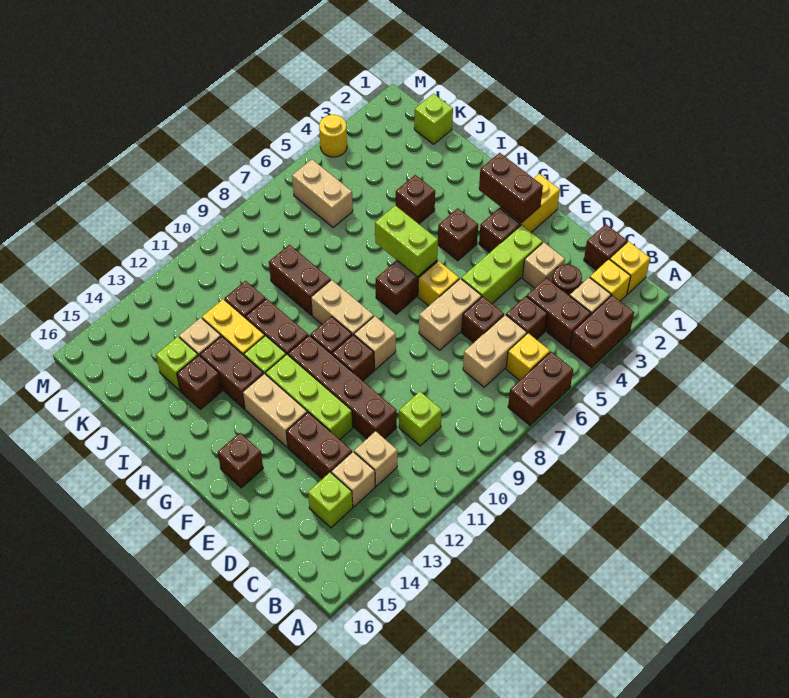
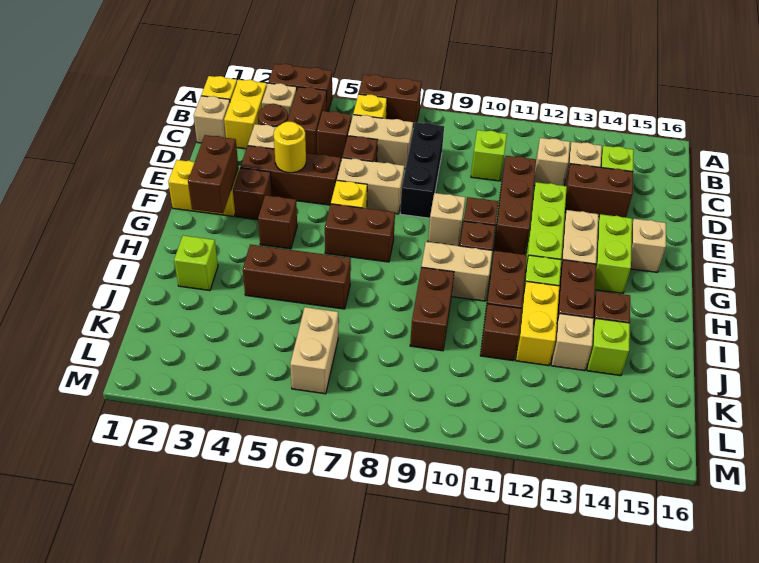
yellow brick B2 level 1 -> yellow brick B2:C2 level 1
brown brick C1 level 1 -> tan brick C1 level 1
none -> black brick C8:E8 level 1
brown brick D11:G11 level 1 -> brown brick D11:F11 level 1
brown brick D13:E13 level 1 -> brown brick D13:D14 level 1
lime brick E3:E5 level 1 -> brown brick E3:E5 level 1
brown brick F15 level 1 -> tan brick F15 level 1
lime brick G6:H6 level 2 -> lime brick F14:G14 level 1
tan brick G9:H9 level 1 -> tan brick H9:H10 level 1
brown brick I4 level 1 -> brown brick I4:I6 level 1
lime brick K1 level 1 -> lime brick I2 level 1
yellow round brick M4 level 1 -> yellow round brick E4 level 2

